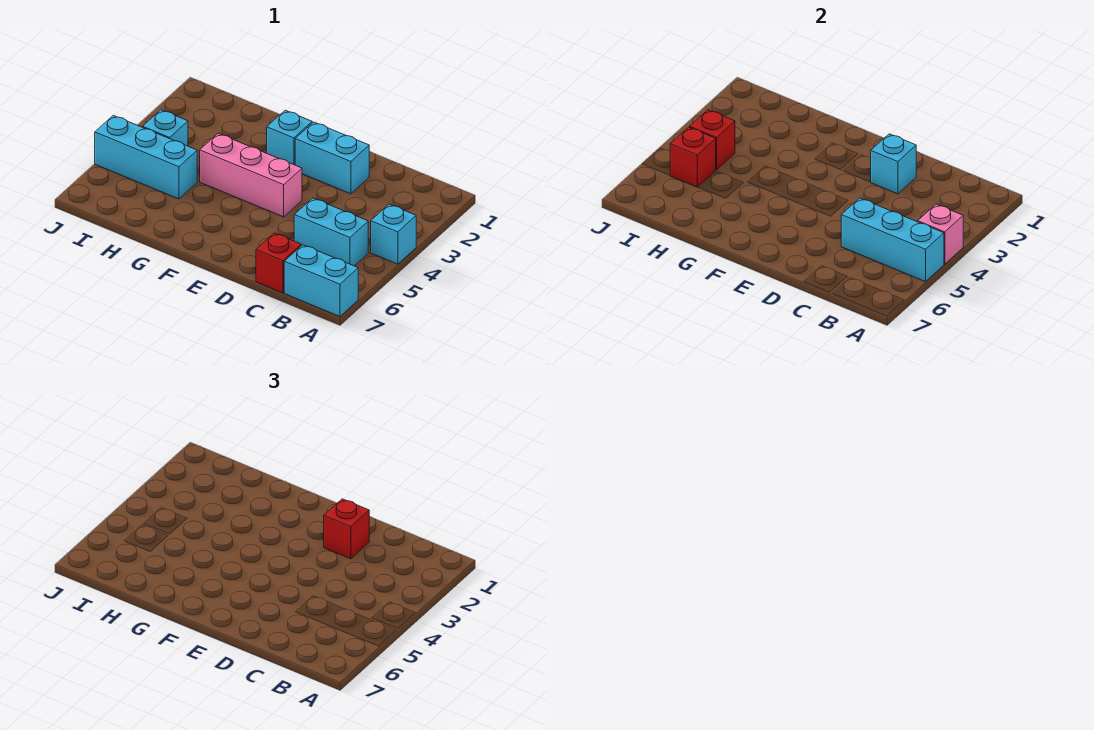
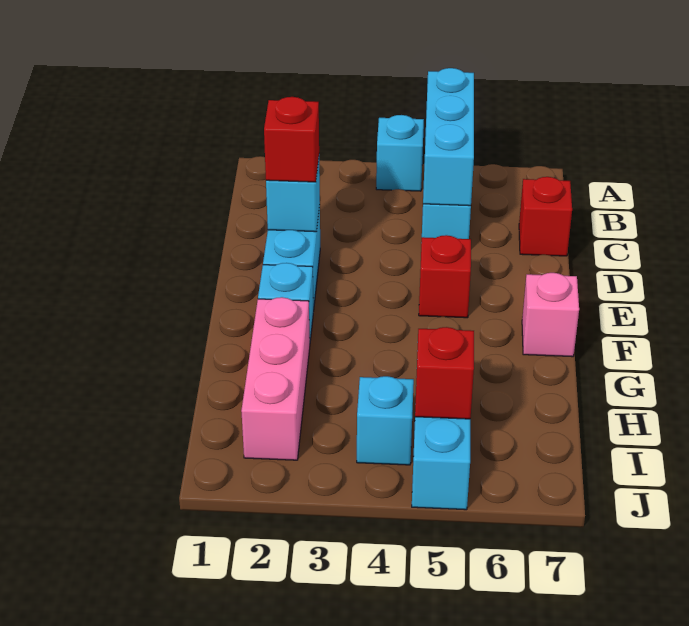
pink brick A4 level 2 -> pink brick F7 level 1
cyan brick A7:B7 level 1 -> none
pink brick E4:G4 level 1 -> pink brick G2:I2 level 1
red brick I4 level 2 -> red brick E5 level 1

